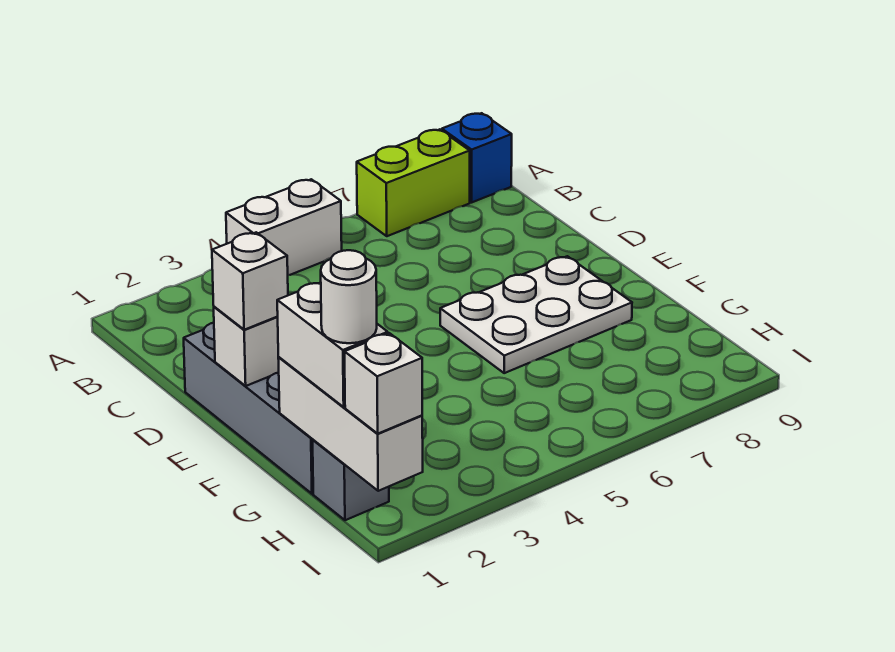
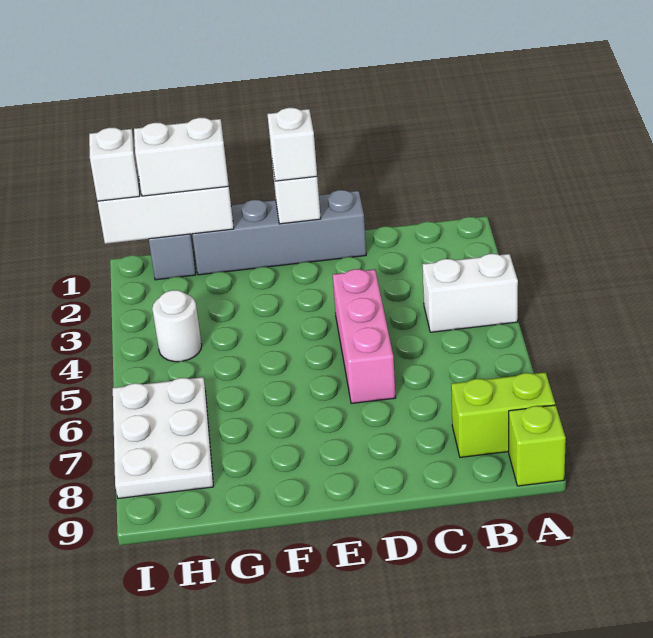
white brick A4:A5 level 1 -> white brick A4:B4 level 1
lime brick A7:A8 level 1 -> lime brick A8:B8 level 1
blue brick A9 level 1 -> lime brick A9 level 1
none -> pink brick D4:D6 level 1
white plate E6:F8 level 1 -> white plate H6:I8 level 1
white round brick H1 level 4 -> white round brick H4 level 1

